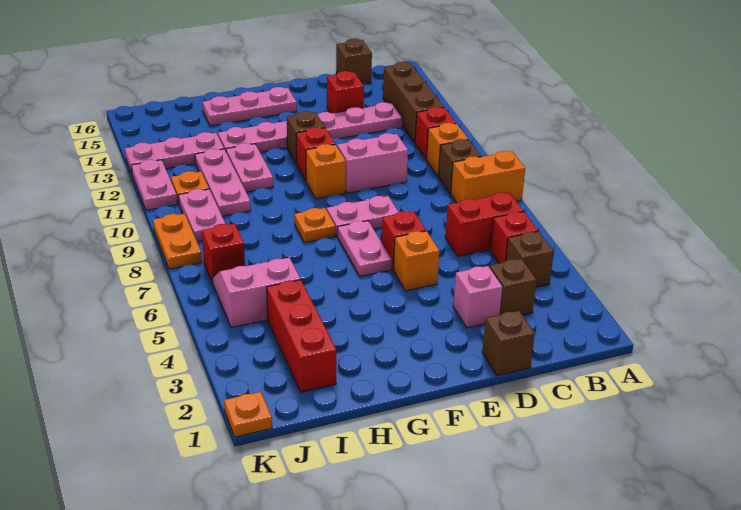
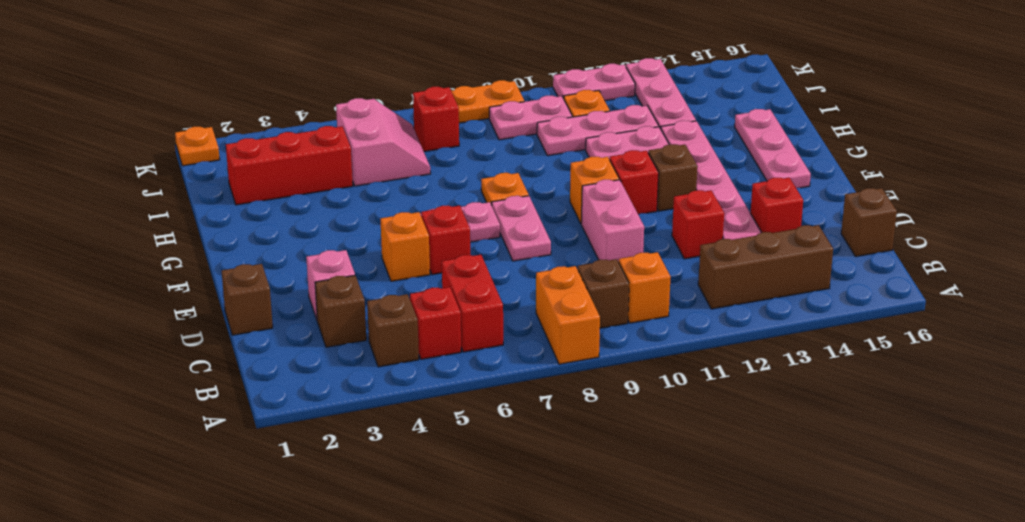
red brick B11 level 1 -> red brick D12 level 1

